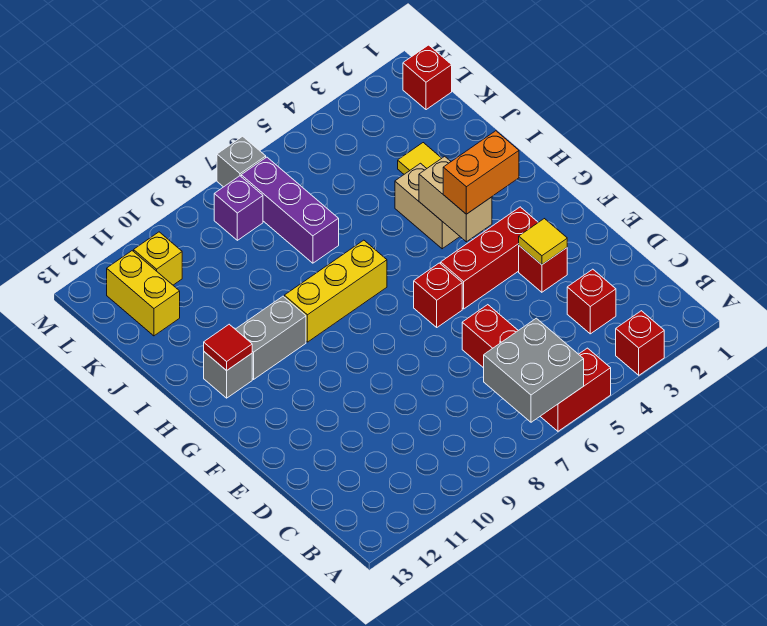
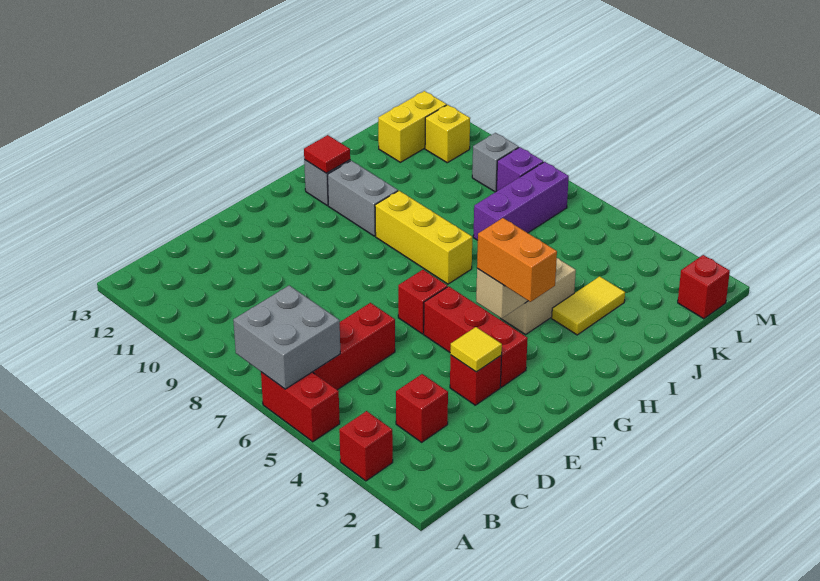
grey brick M7 level 1 -> grey brick L9 level 1

